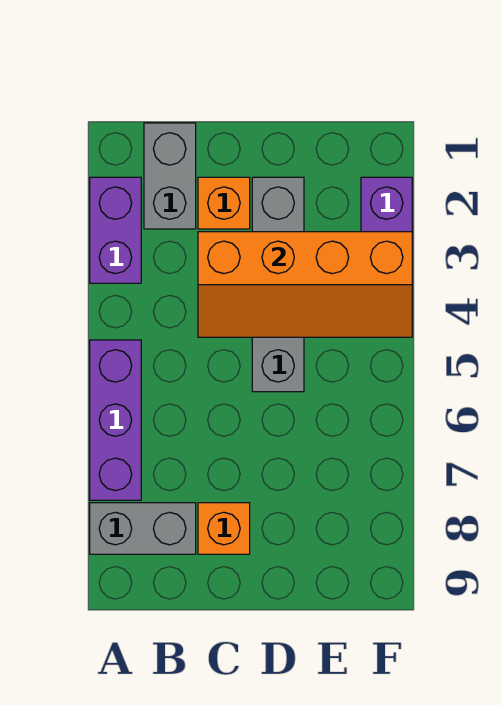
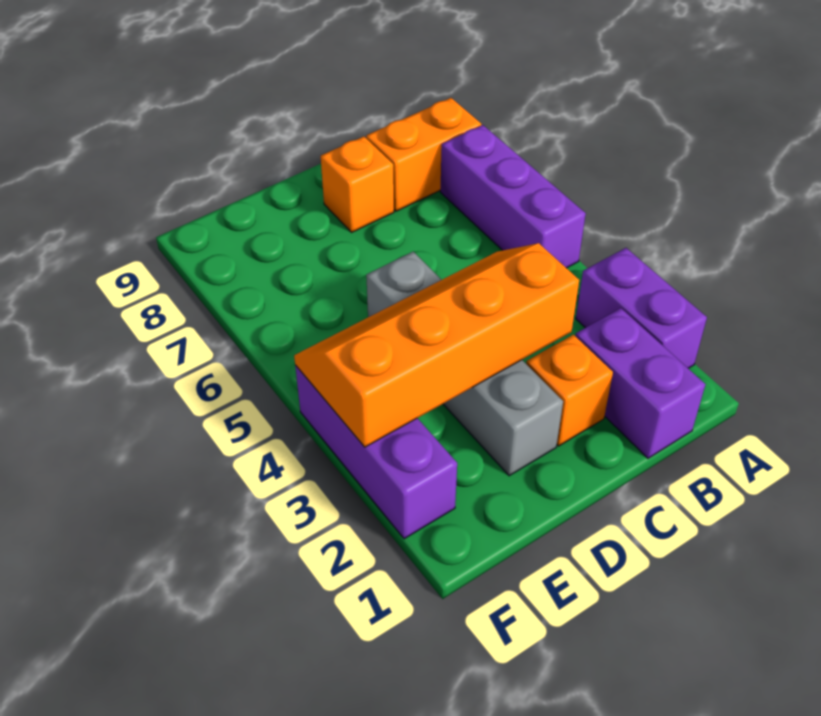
grey brick A8:B8 level 1 -> orange brick A8:B8 level 1
grey brick B1:B2 level 1 -> purple brick B1:B2 level 1

